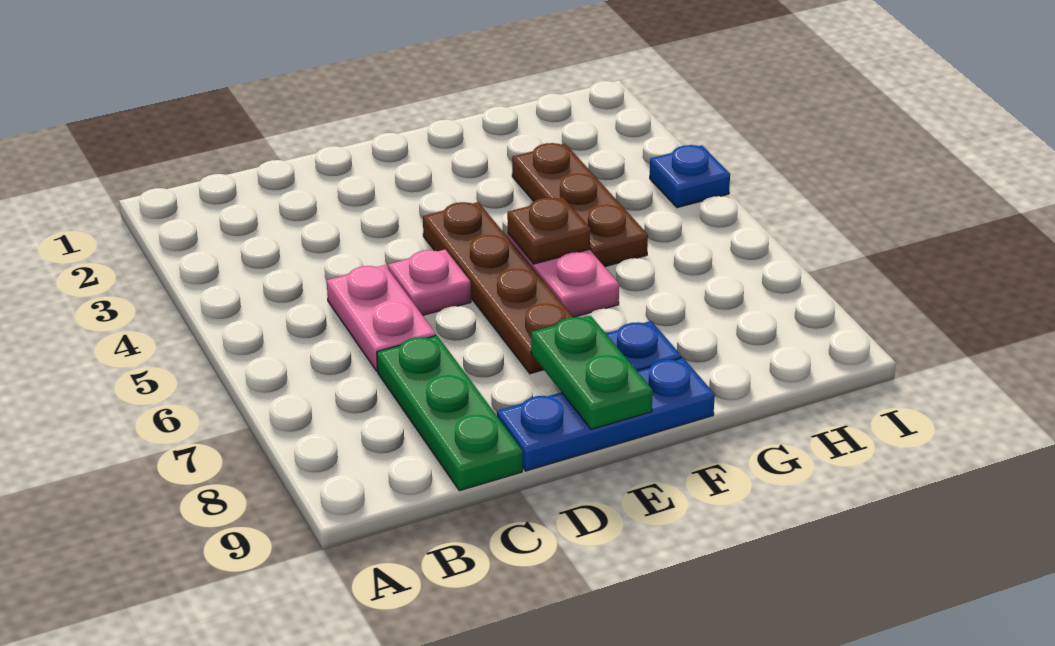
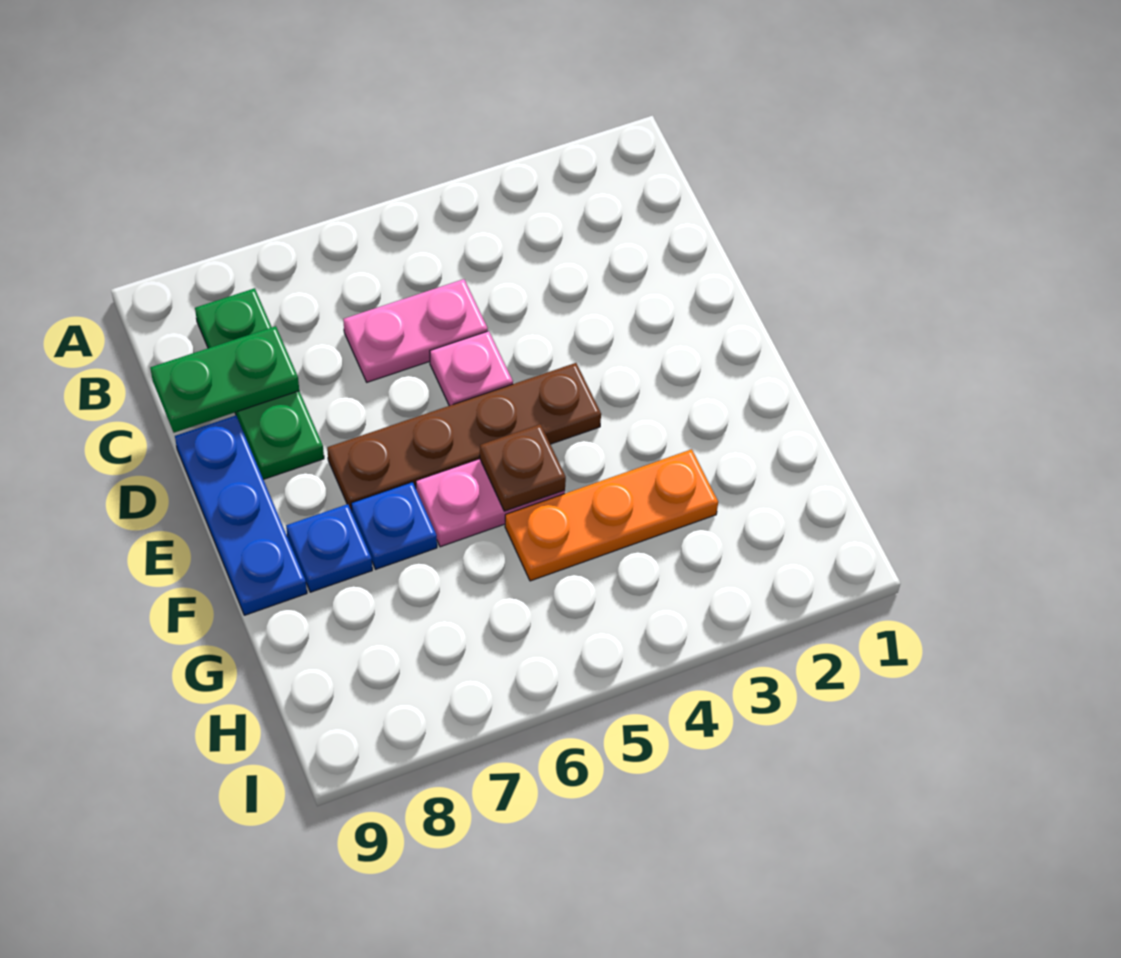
green plate C7:C9 level 1 -> green plate B8:D8 level 1
green plate E8:E9 level 2 -> green plate C8:C9 level 2
brown plate G3:G5 level 1 -> orange plate G3:G5 level 1
blue plate I4 level 1 -> blue plate F7 level 1

